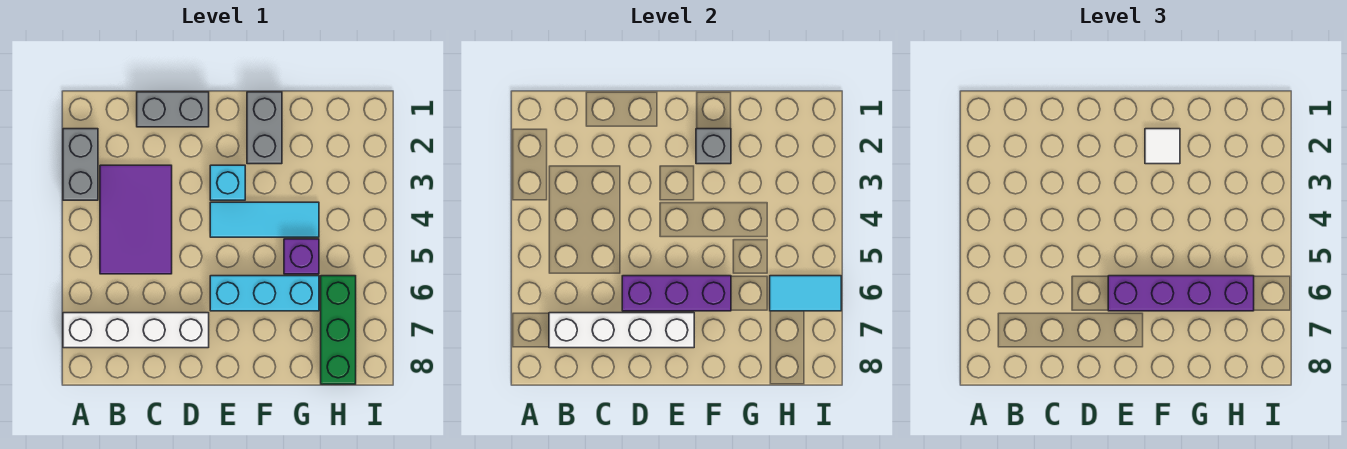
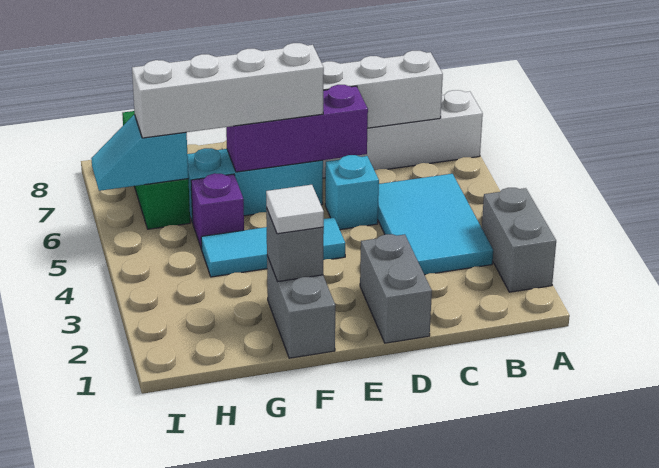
purple tile B3:C5 level 1 -> cyan tile B3:C5 level 1
grey brick C1:D1 level 1 -> grey brick D1:D2 level 1
cyan brick E3 level 1 -> cyan brick D5 level 1
purple brick E6:H6 level 3 -> white brick E6:H6 level 3
cyan tile H6:I6 level 2 -> cyan slope H6:I6 level 2 top H

